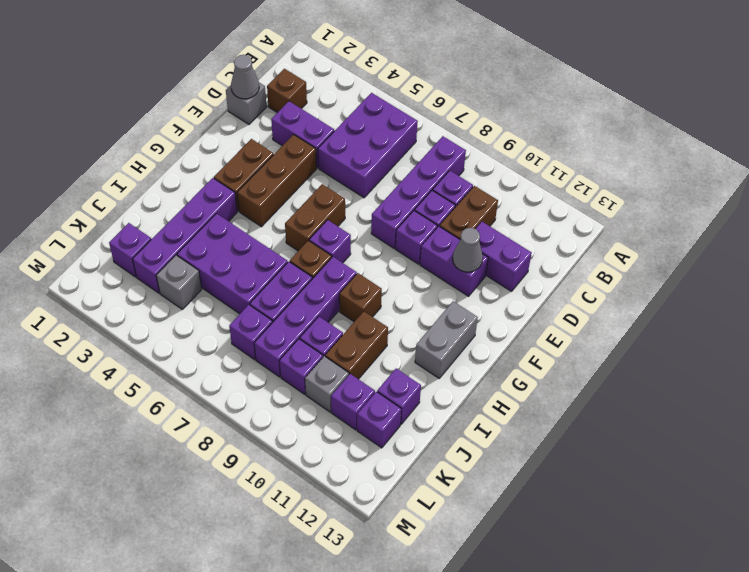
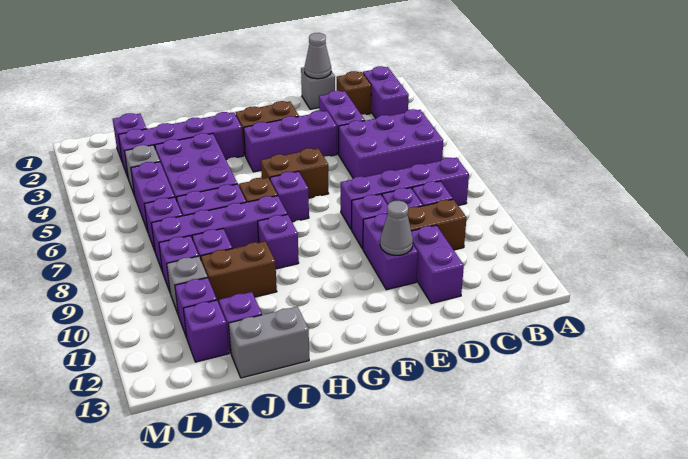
none -> purple brick B2:B3 level 1
brown brick E4:G4 level 1 -> purple brick E4:G4 level 1
grey brick G12:H12 level 1 -> grey brick I13:J13 level 1
brown brick H9 level 1 -> purple brick H9 level 1
none -> purple brick K5:K6 level 1

